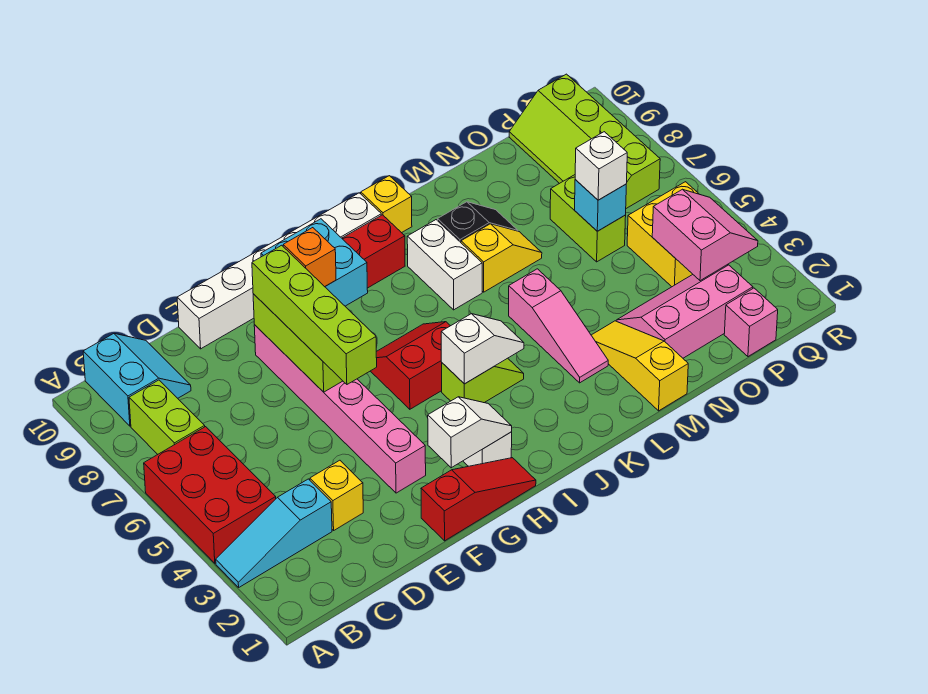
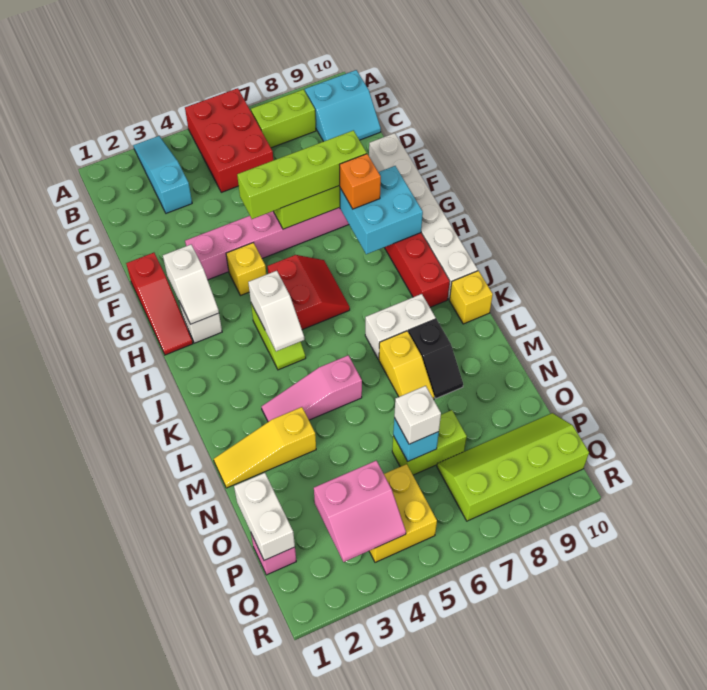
red brick A4:B6 level 1 -> red brick A5:C6 level 1
yellow brick D3 level 1 -> yellow brick G4 level 1
yellow slope M1:M3 level 1 top 1 -> yellow slope M1:M3 level 1 top 3
pink slope N2:P3 level 1 top 2 -> none
none -> white brick O1:P1 level 2

